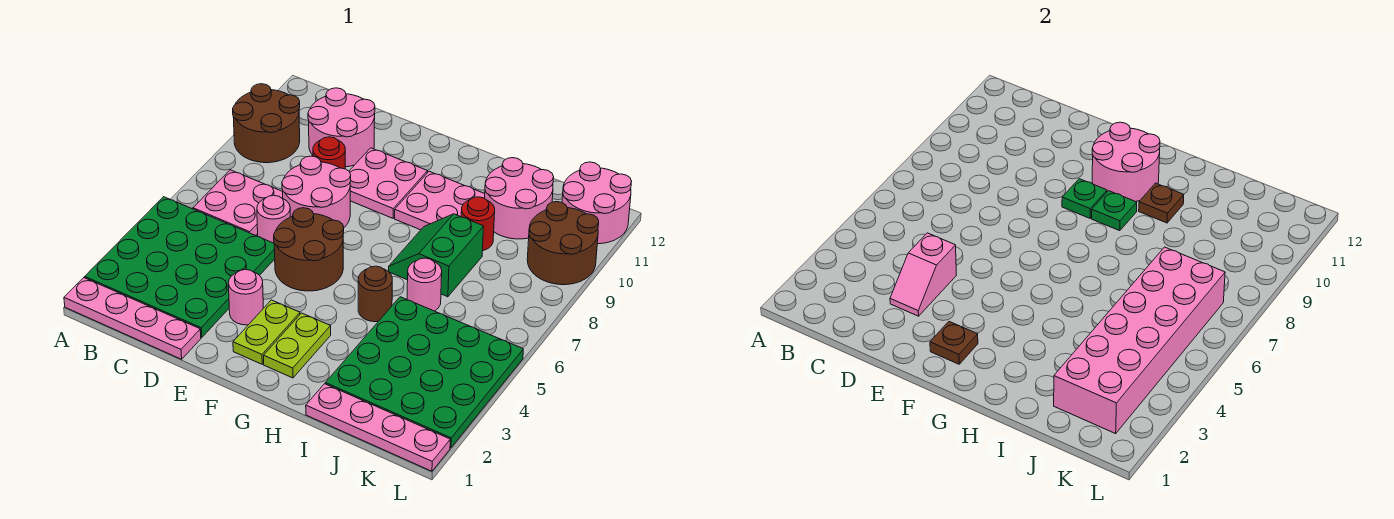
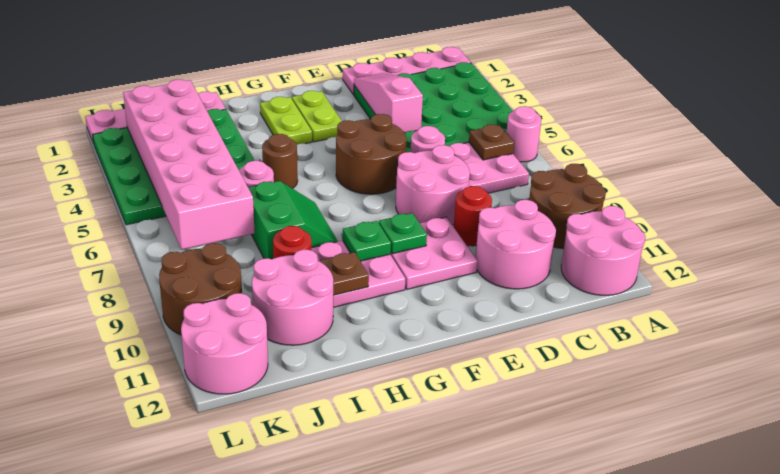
pink slope D3:D4 level 2 top 4 -> pink slope D2:D4 level 2 top 4
pink round brick E3 level 1 -> pink round brick A6 level 1
brown plate F2 level 2 -> brown plate B6 level 2
pink round brick F10:G11 level 2 -> pink round brick A11:B12 level 1

